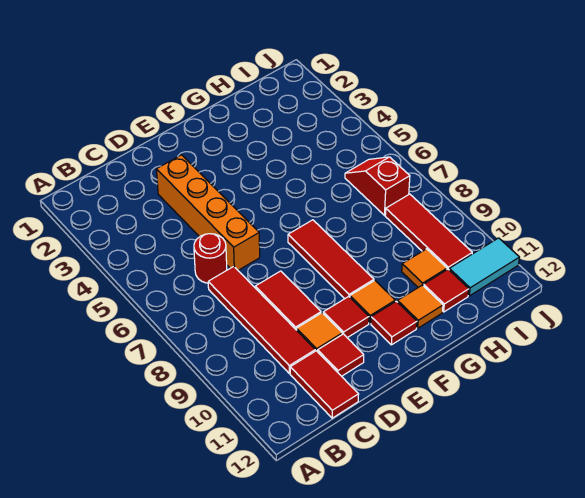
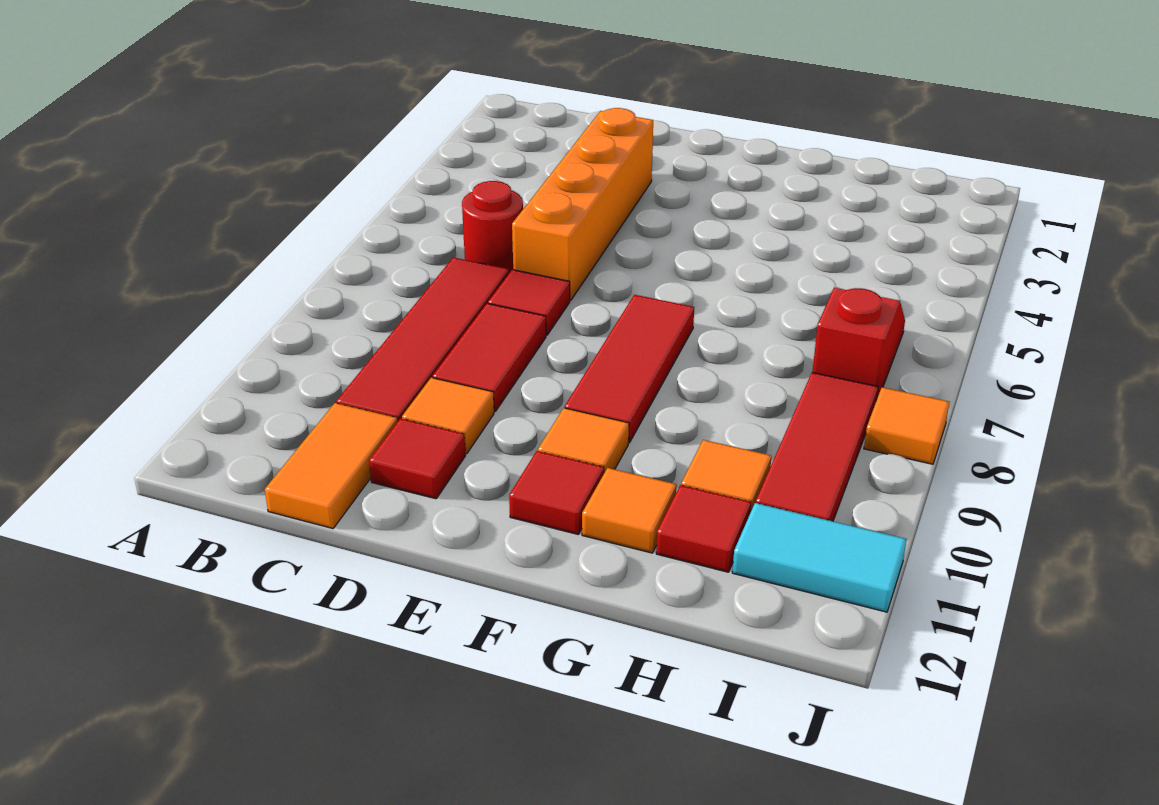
red tile C11:C12 level 1 -> orange tile C11:C12 level 1
red tile E10 level 1 -> red tile D7 level 1
none -> orange tile J8 level 1

